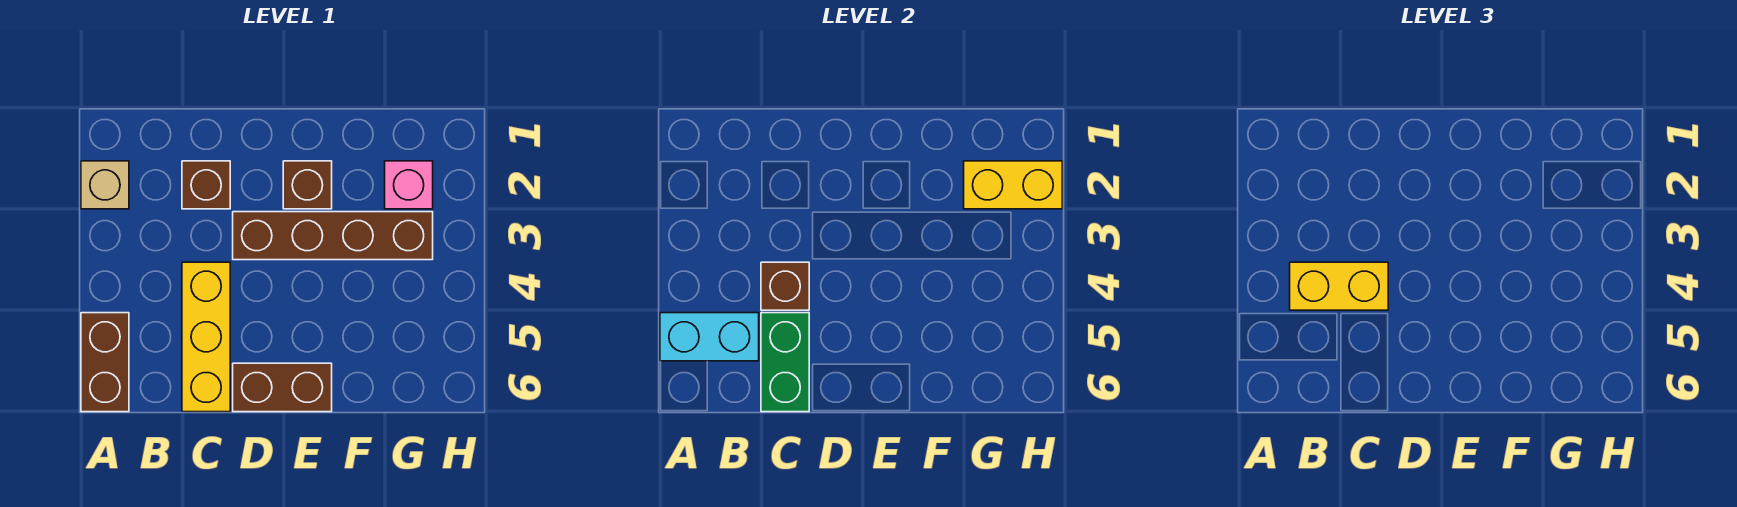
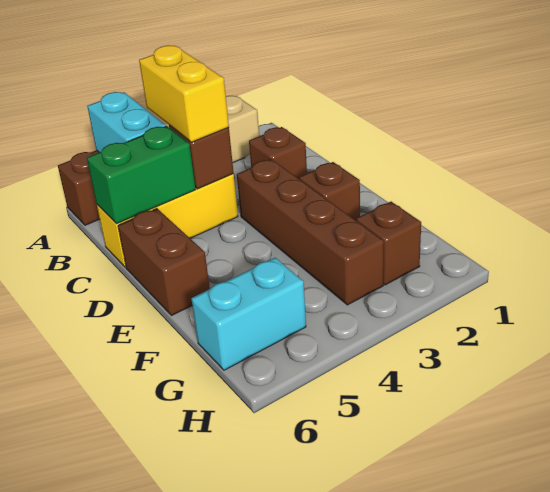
pink brick G2 level 1 -> brown brick G2 level 1
yellow brick G2:H2 level 2 -> none
none -> cyan brick G5:G6 level 1

